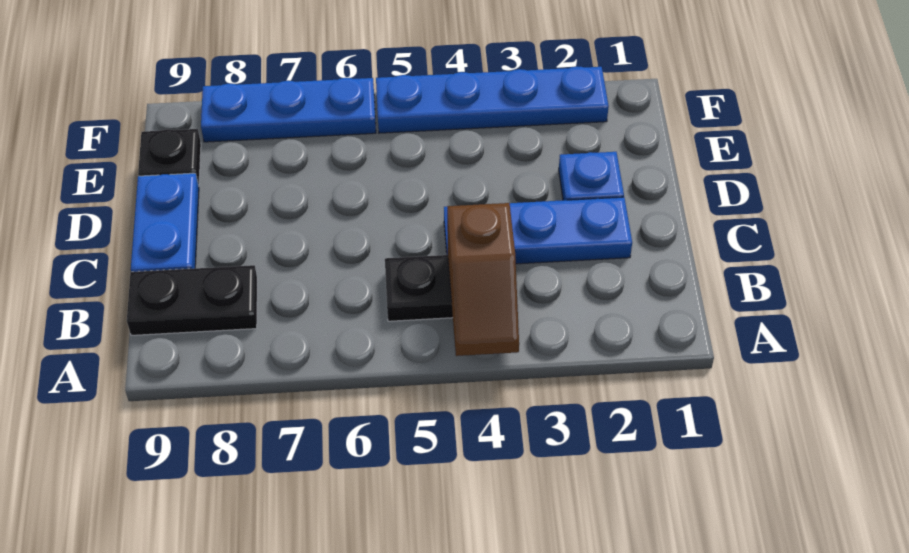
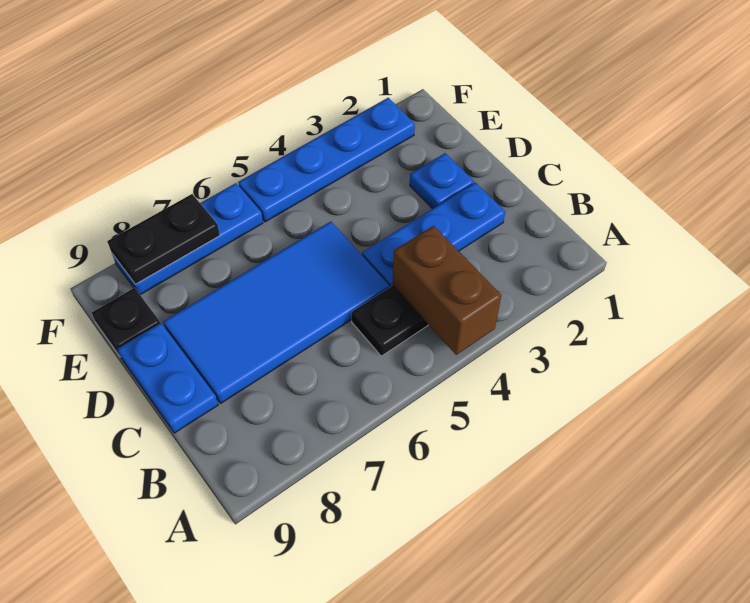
brown slope A4:B4 level 2 top B -> brown brick A4:B4 level 2
black plate B8:B9 level 1 -> black plate F7:F8 level 2
none -> blue tile C5:D8 level 1

